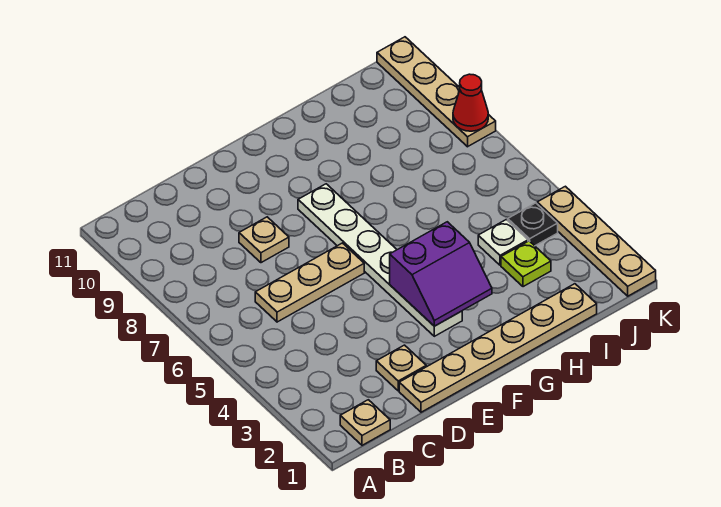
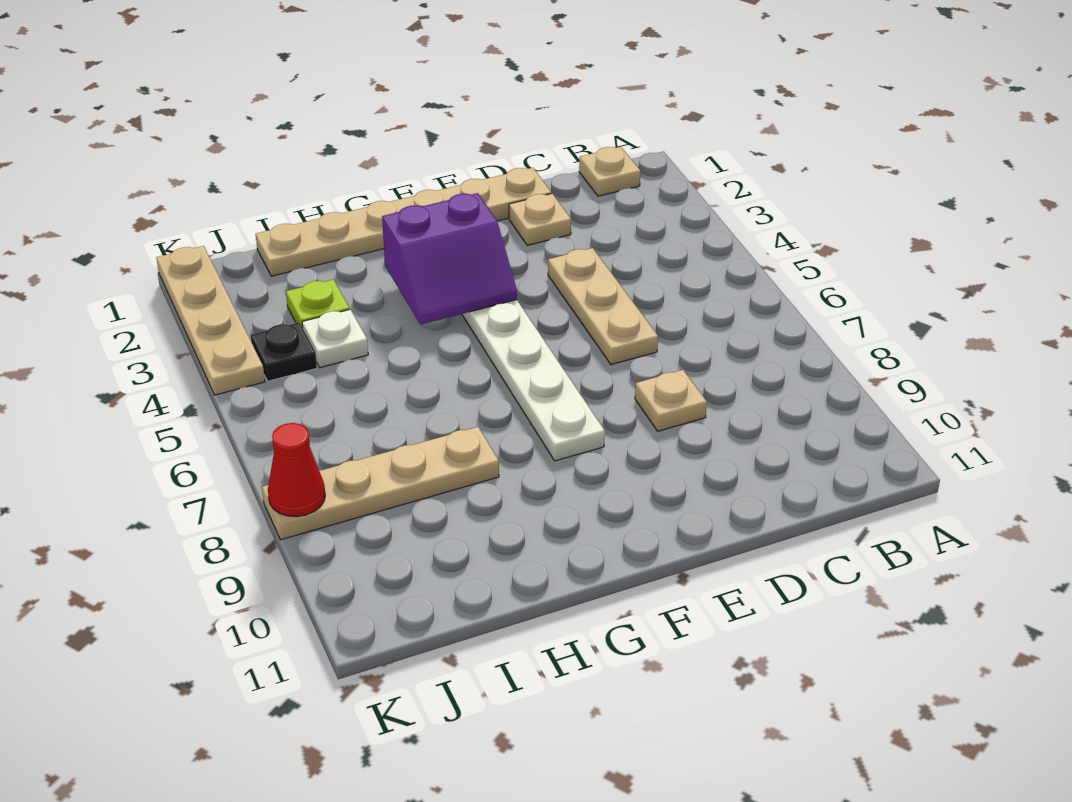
tan plate C6:E6 level 1 -> tan plate D4:D6 level 1
purple slope F3:G4 level 2 top 4 -> purple slope F3:G4 level 2 top 3
tan plate K8:K11 level 1 -> tan plate H8:K8 level 1

